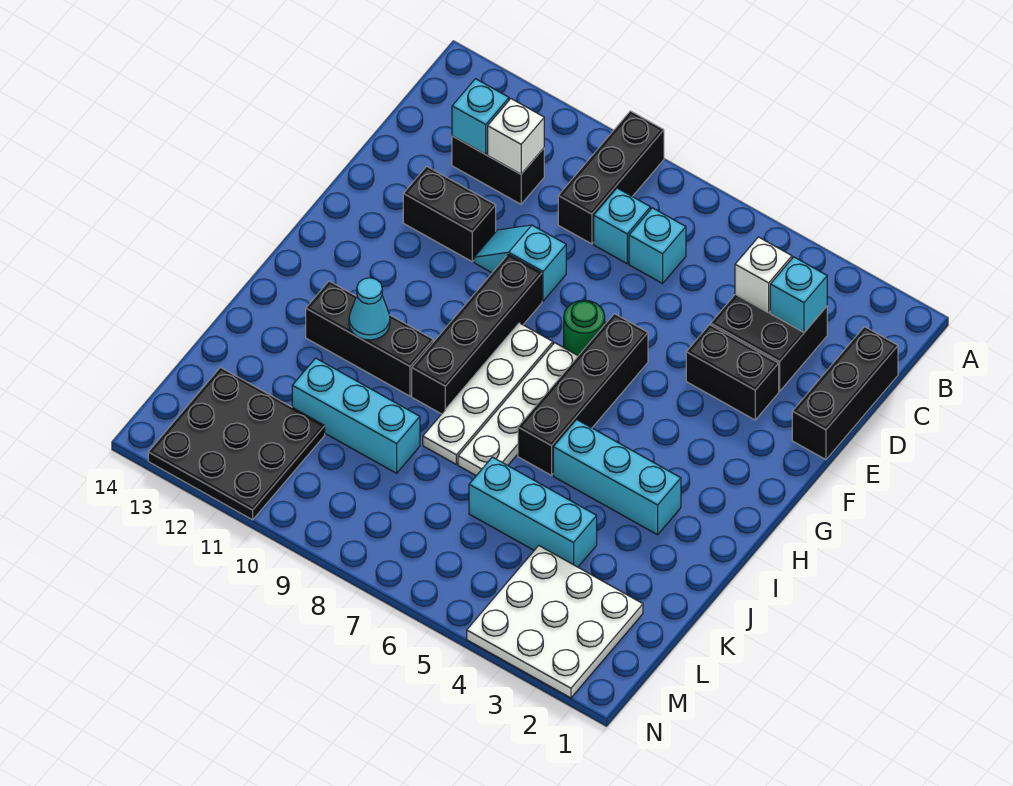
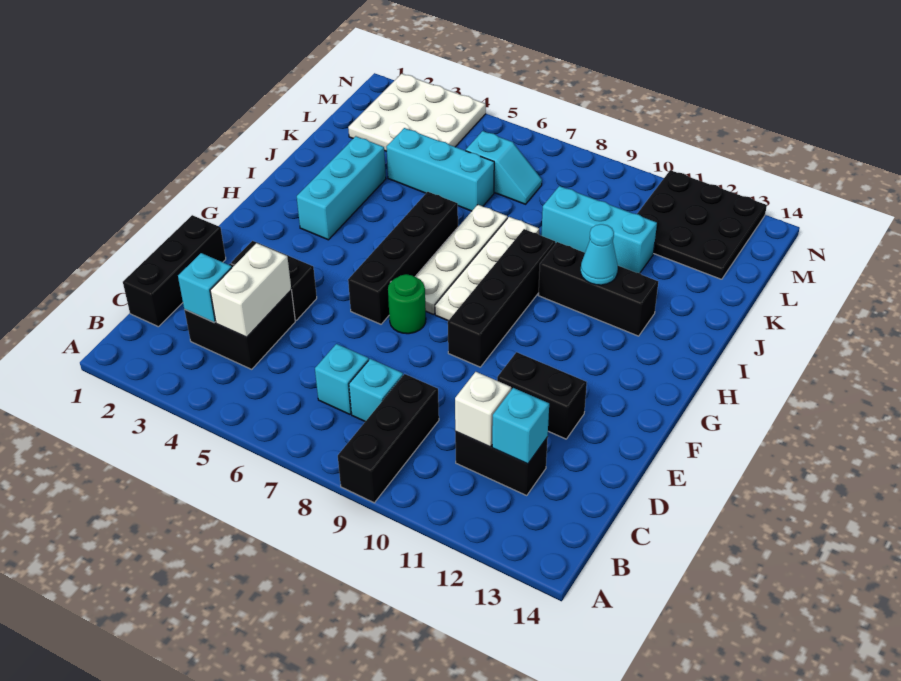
white brick C4 level 2 -> white brick C4:D4 level 2
cyan slope E9:E10 level 1 top 9 -> cyan slope L6:L7 level 1 top 6
cyan brick I3:I5 level 1 -> cyan brick H3:J3 level 1

